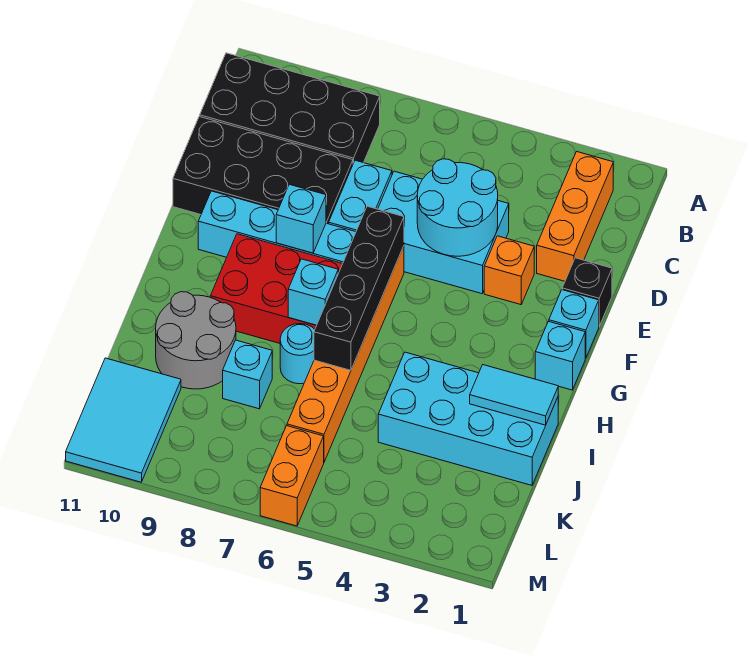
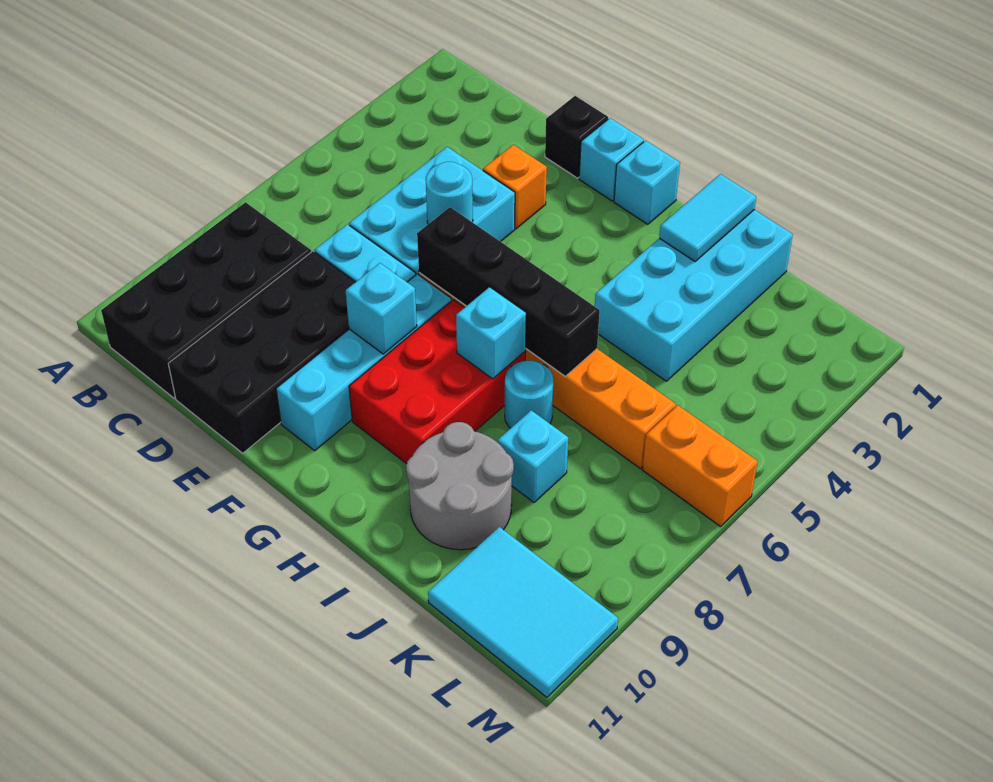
orange brick B2:D2 level 1 -> none
cyan round brick D4:E5 level 2 -> cyan round brick E5 level 2

